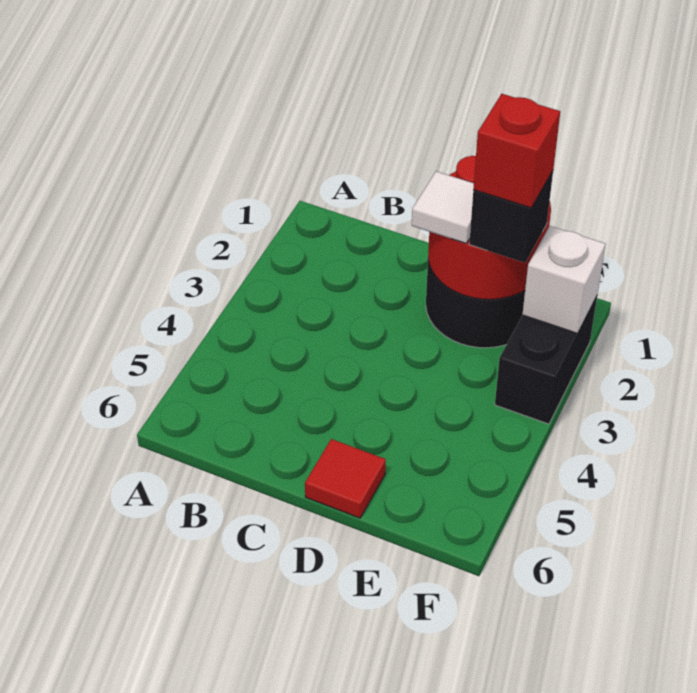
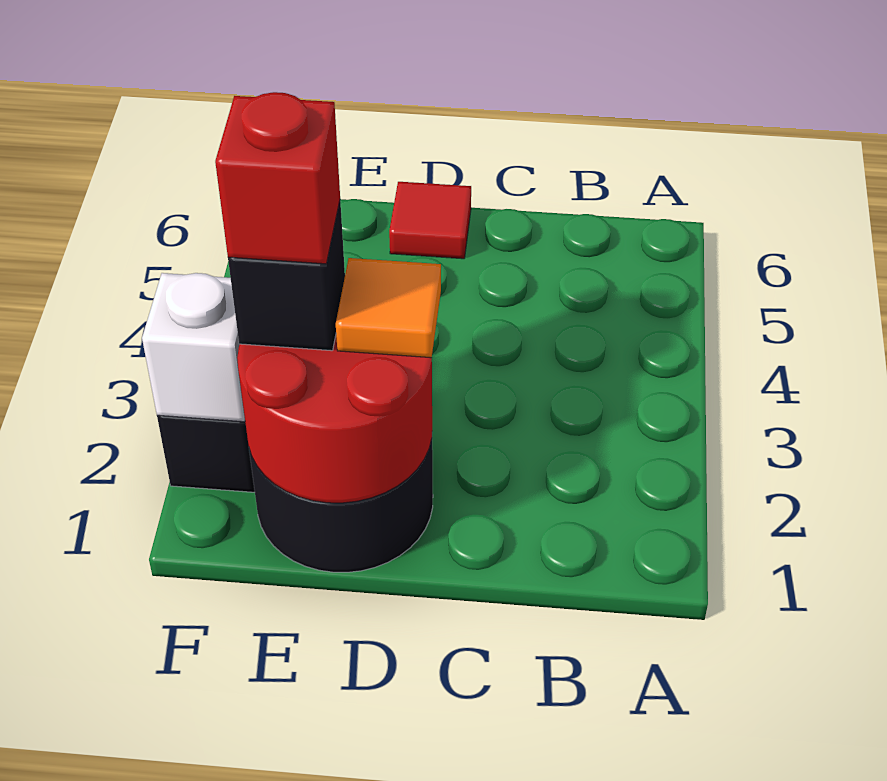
white tile D2 level 3 -> orange tile D2 level 3

